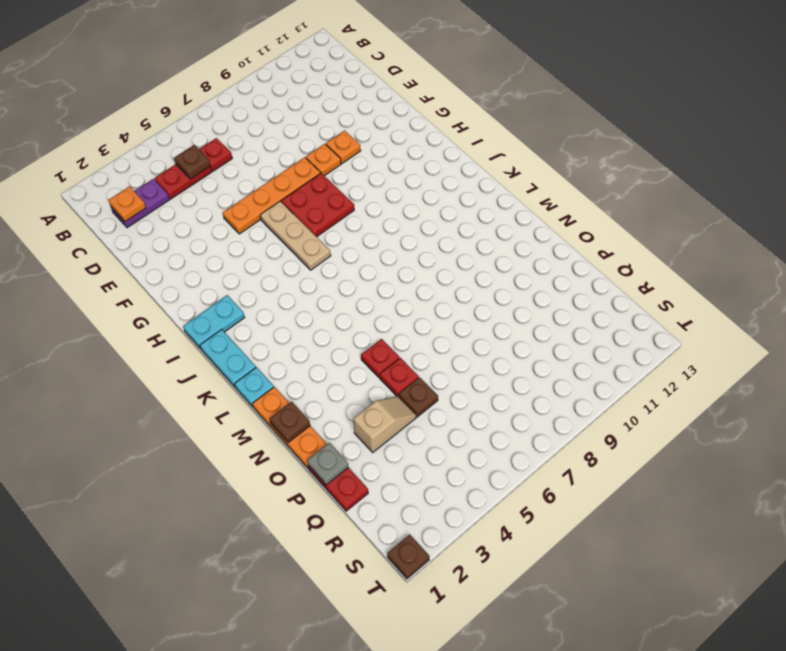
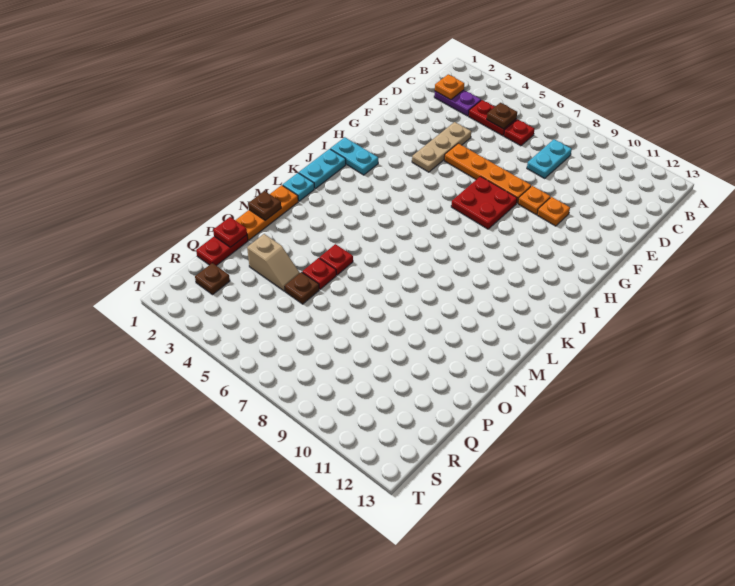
none -> cyan plate C8:D8 level 1
tan plate G6:I6 level 1 -> tan plate E4:G4 level 1
grey plate P1 level 2 -> red plate P1 level 2
brown plate T1 level 1 -> brown plate R2 level 1

